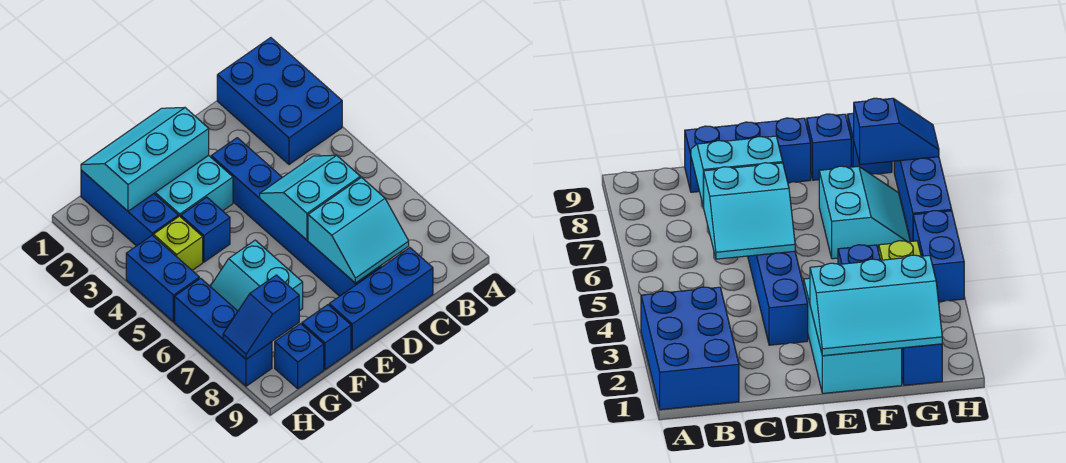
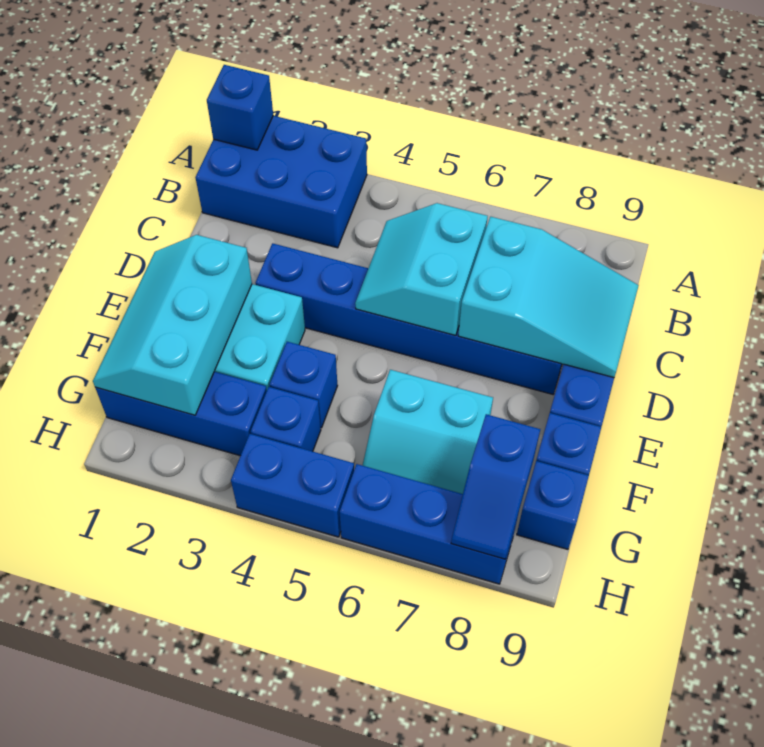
none -> blue brick A1 level 2
cyan slope C7:D8 level 2 top 7 -> cyan slope C7:D9 level 2 top 7
lime brick G4 level 1 -> blue brick G4 level 1

